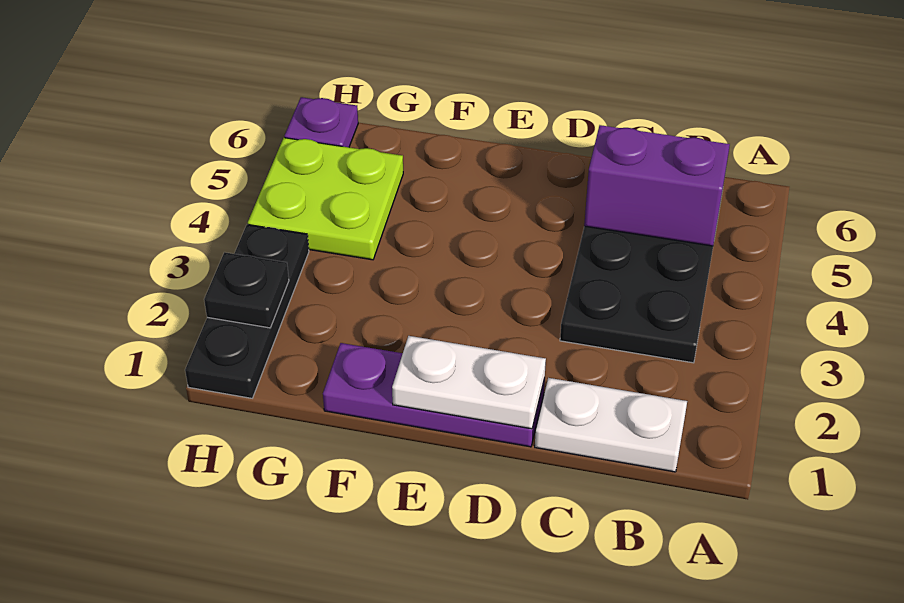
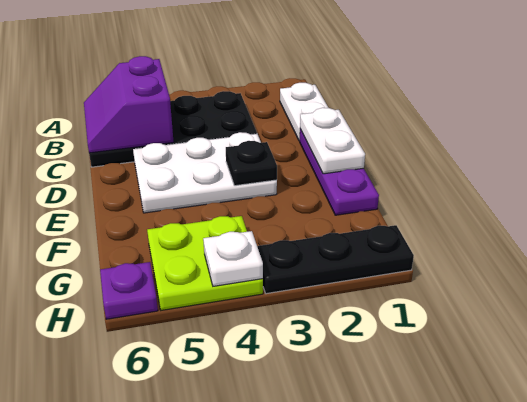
none -> white plate D3:E5 level 1
black plate H2 level 2 -> black plate E3 level 2
none -> white plate H4 level 2

